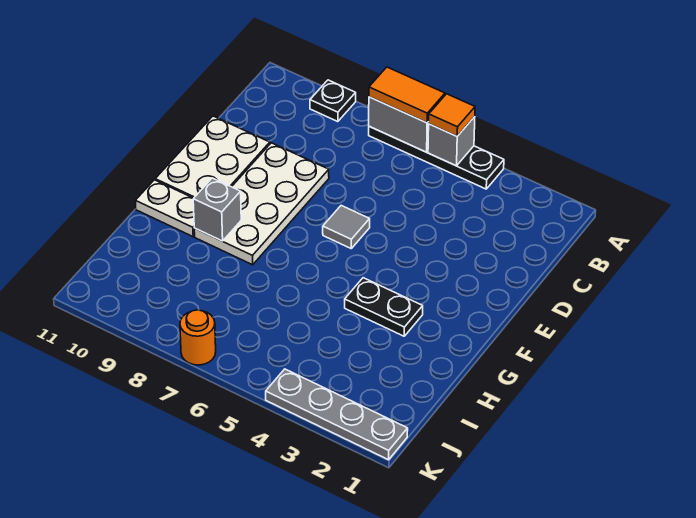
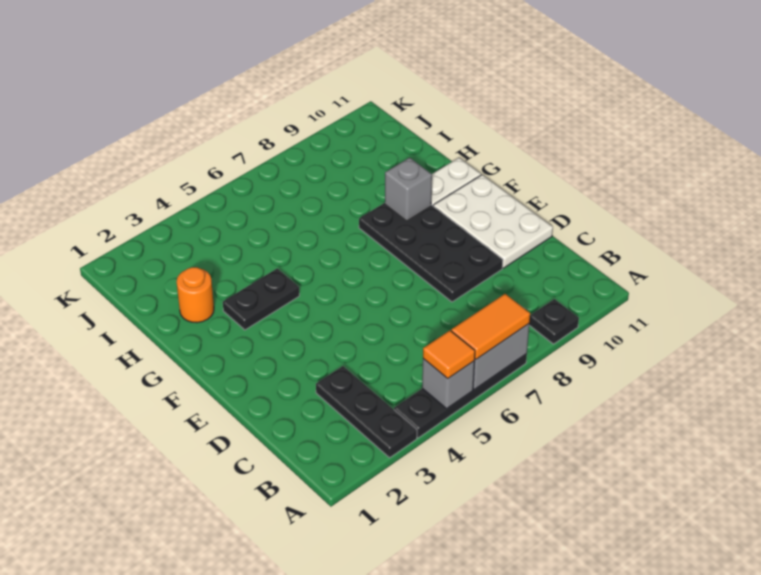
none -> black plate A3:C3 level 1
white plate D8:G9 level 1 -> black plate D8:G9 level 1
grey tile E6 level 1 -> none
grey plate K1:K4 level 1 -> none
orange round brick K7 level 1 -> orange round brick H2 level 1

